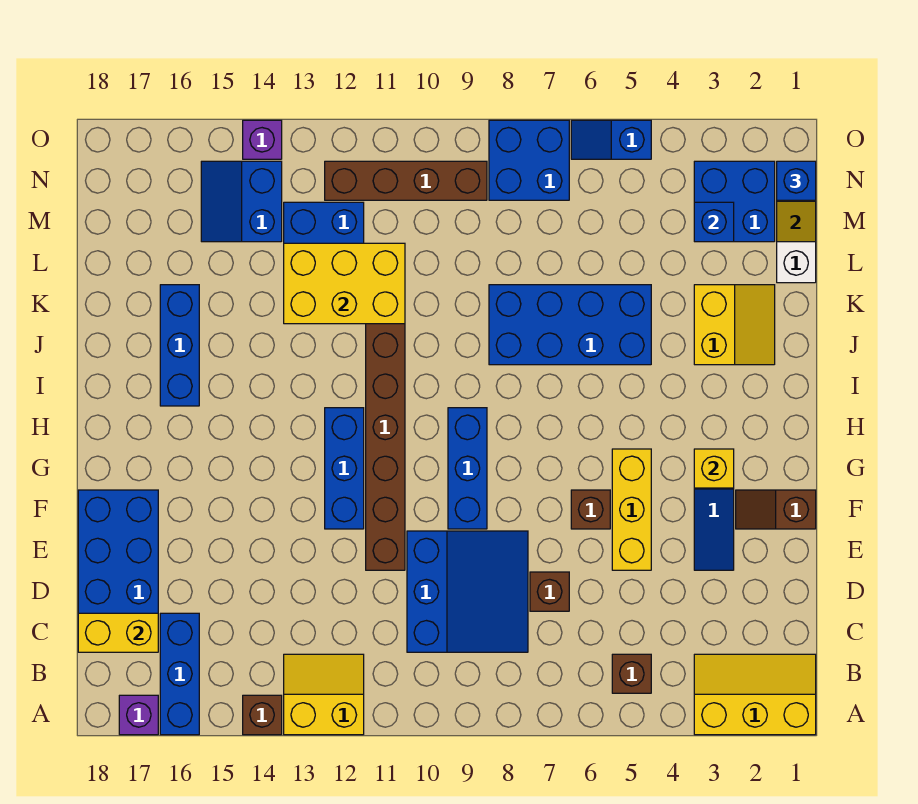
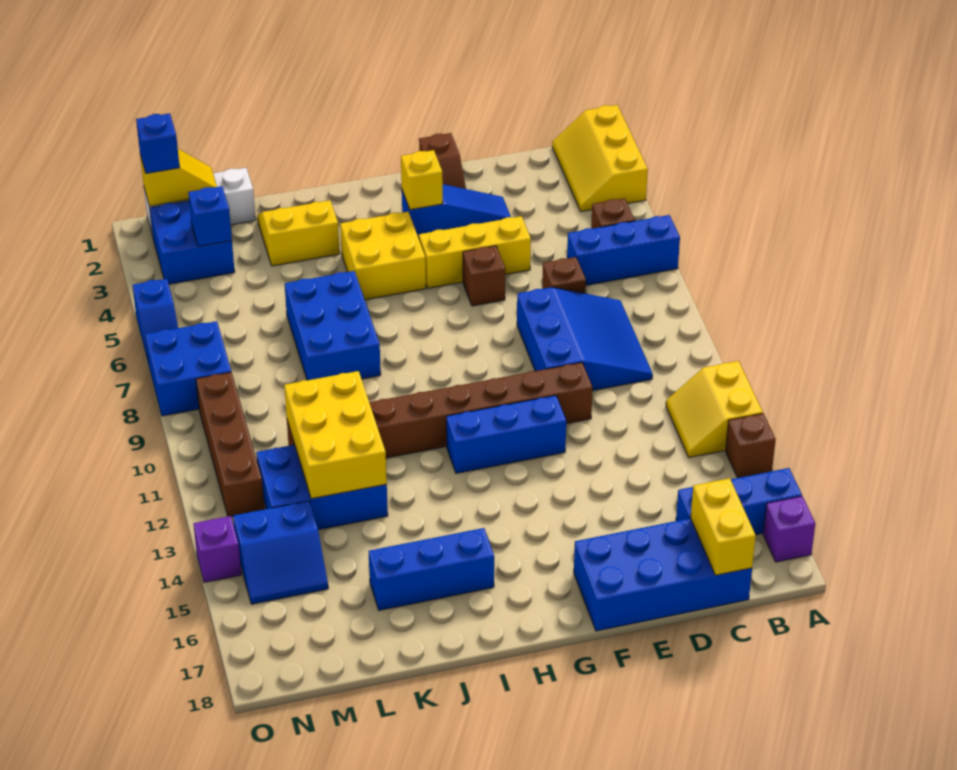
blue slope C8:E10 level 1 top 10 -> blue slope C8:E10 level 1 top E
blue brick F9:H9 level 1 -> blue brick A6:C6 level 1
none -> yellow brick H4:I5 level 1
blue brick J5:K8 level 1 -> blue brick J6:K8 level 1

